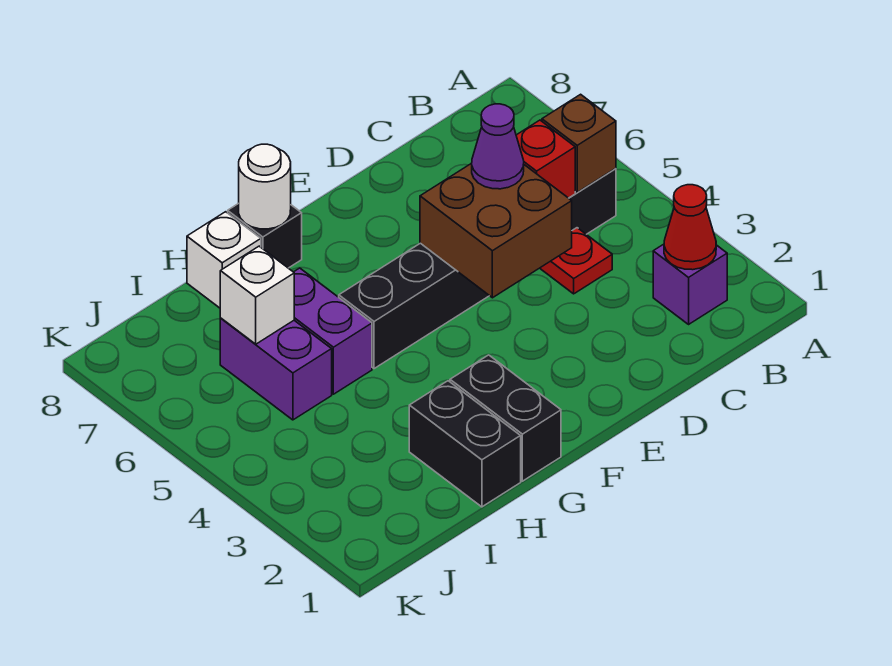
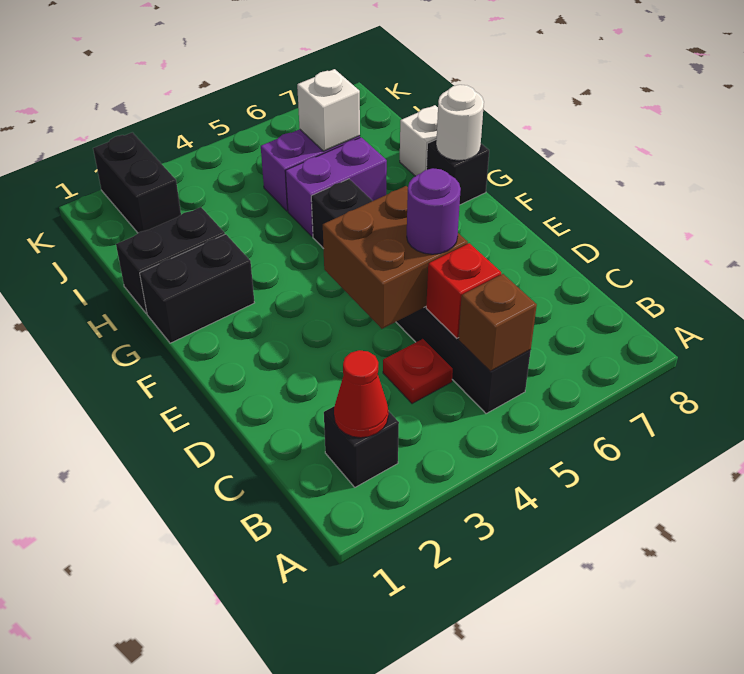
purple brick B2 level 1 -> black brick B2 level 1
purple cone D5 level 3 -> purple round brick D5 level 3
none -> black brick J2:K2 level 1

